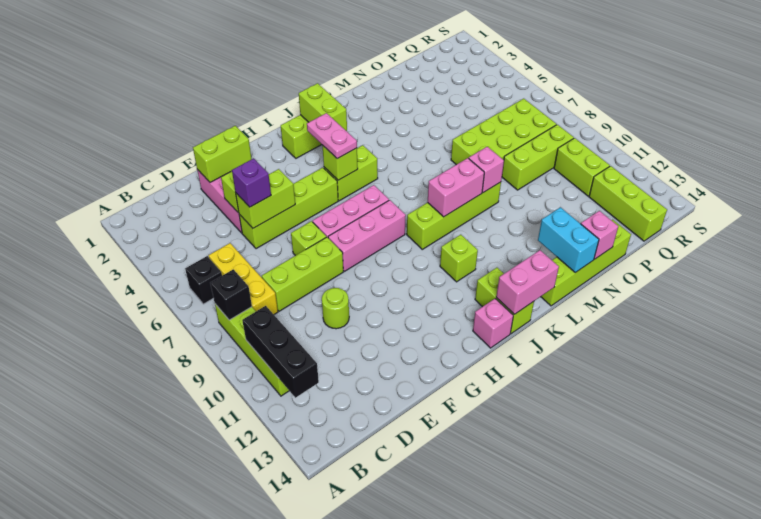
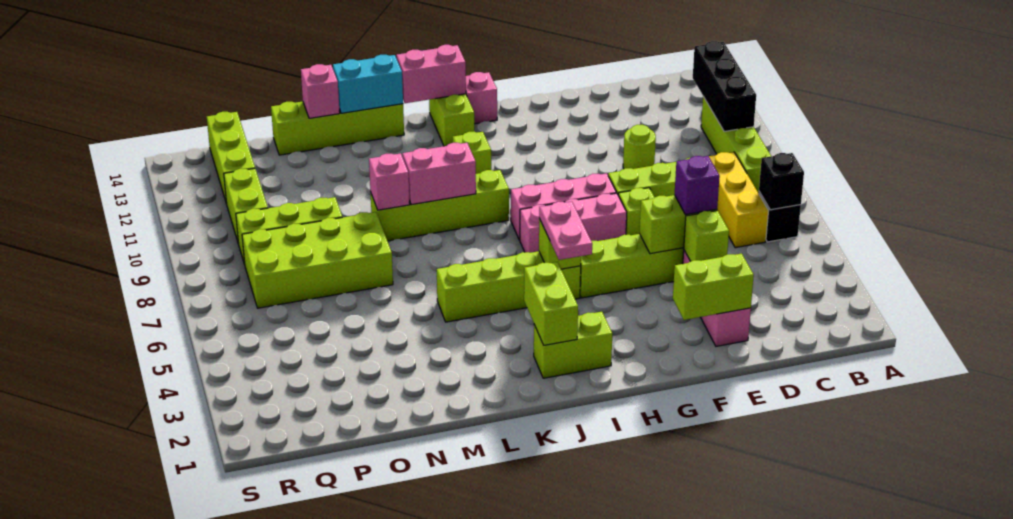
black brick B8 level 2 -> black brick B6 level 2
lime brick I5:J5 level 1 -> lime brick I5:L5 level 1
cyan brick M13:M14 level 2 -> cyan brick L14:M14 level 2

